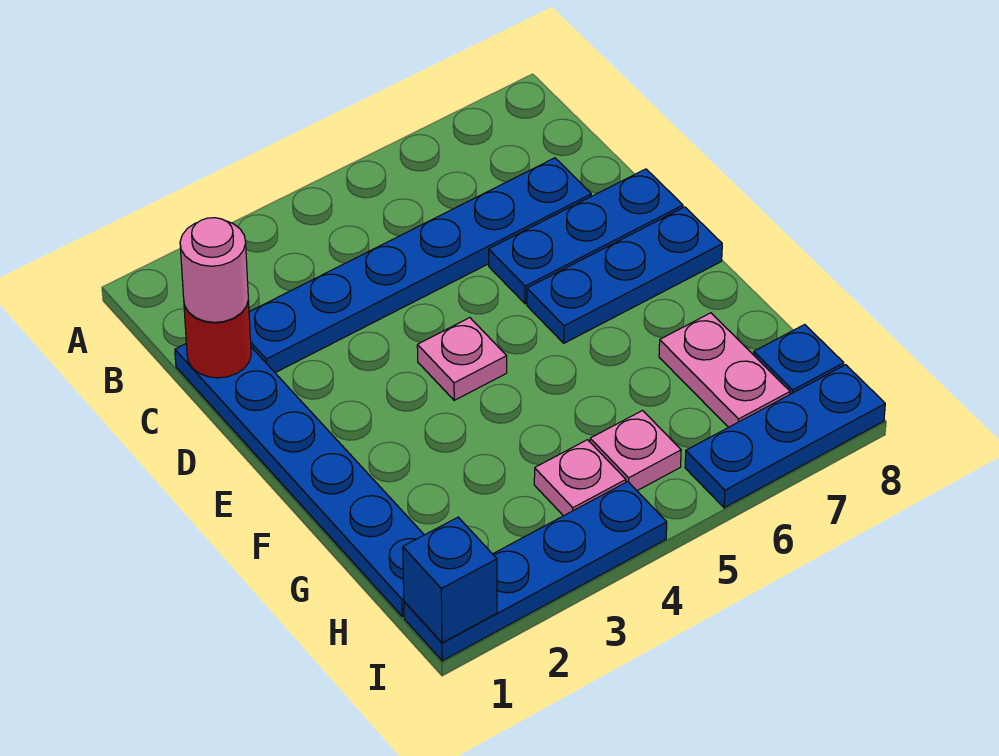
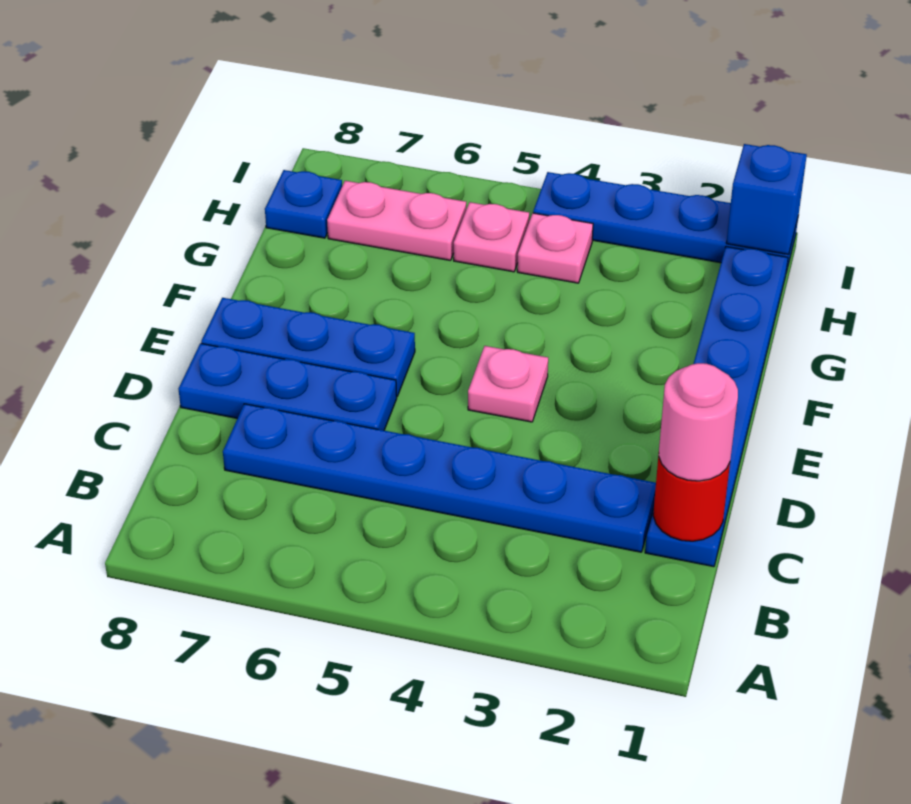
pink plate G7:H7 level 1 -> pink plate H6:H7 level 1
blue plate I6:I8 level 1 -> none

